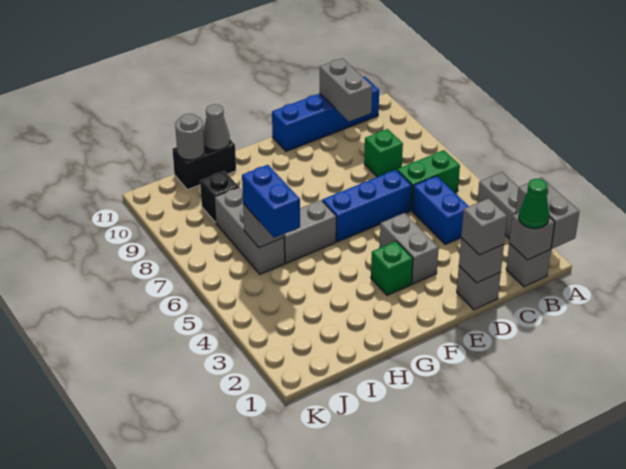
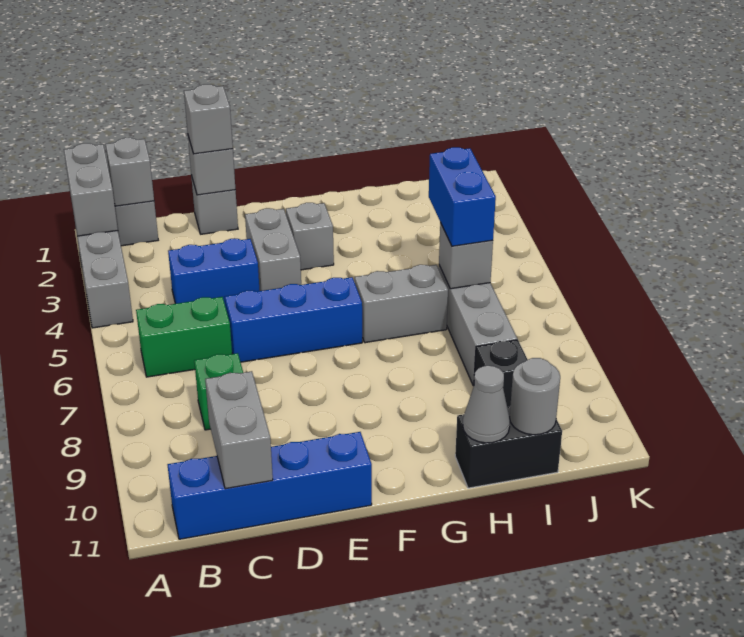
green cone B1 level 3 -> none
blue brick C4:C5 level 1 -> blue brick C4:D4 level 1
green brick F3 level 1 -> grey brick F3 level 1

